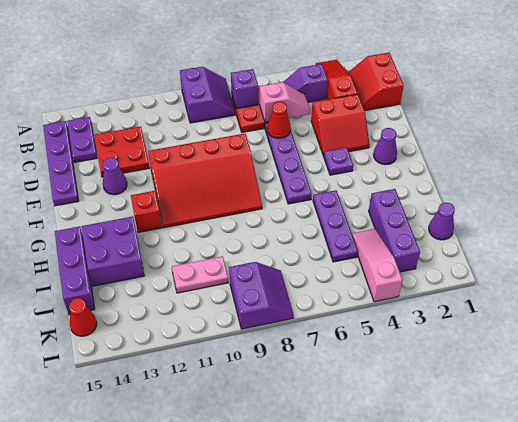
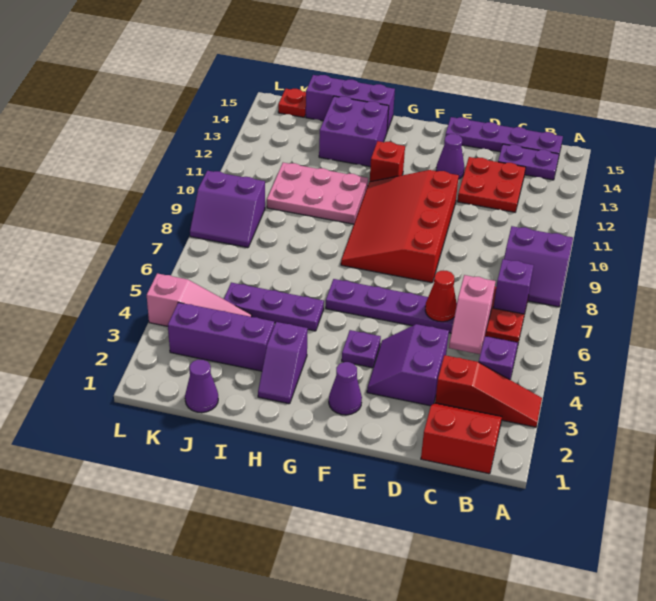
red slope D3:E4 level 1 top D -> purple slope D3:E4 level 1 top D
none -> purple slope H2:H3 level 1 top 3
pink plate J10:J11 level 1 -> pink plate H10:J11 level 1
red cone K15 level 1 -> red plate K15 level 1

